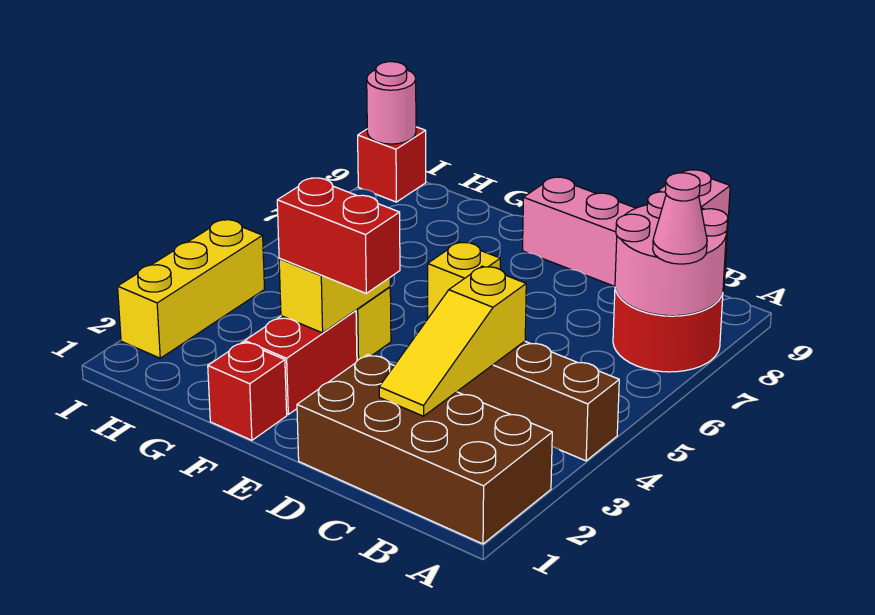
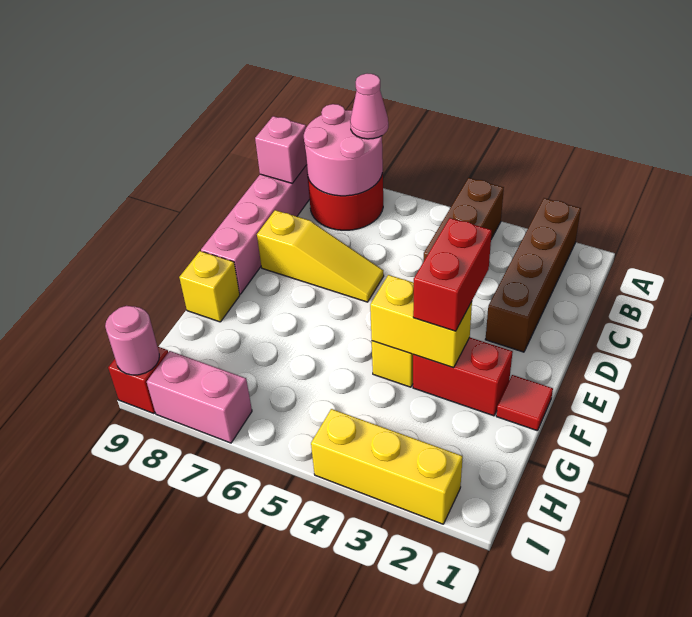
brown brick A1:D2 level 1 -> brown brick A2:D2 level 1
yellow slope C2:C4 level 2 top 4 -> yellow slope D6:D8 level 1 top 8
yellow brick E6 level 1 -> yellow brick F9 level 1
red brick F1 level 1 -> red tile F1 level 1
none -> pink brick I7:I8 level 1

